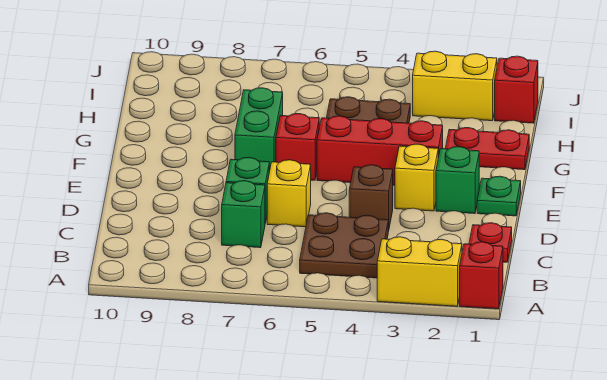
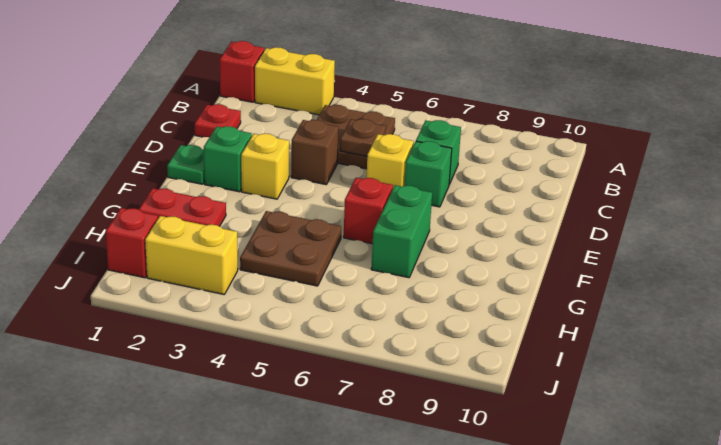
none -> brown plate C5 level 2
red brick F3:F5 level 1 -> none

